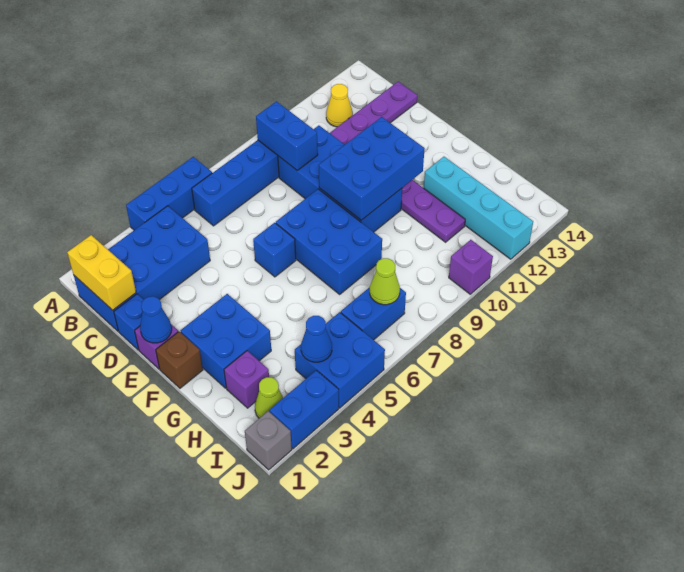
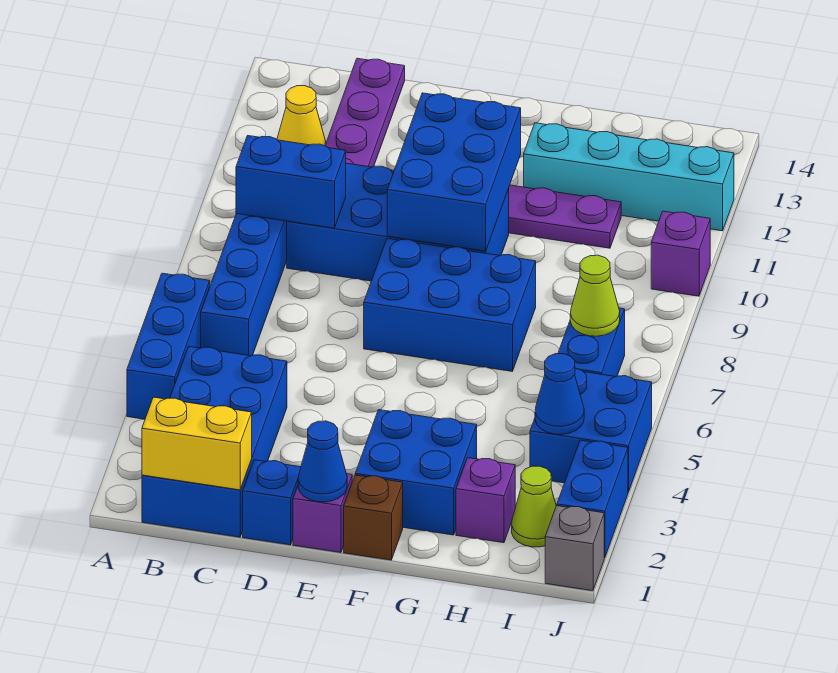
blue brick E6 level 1 -> none

